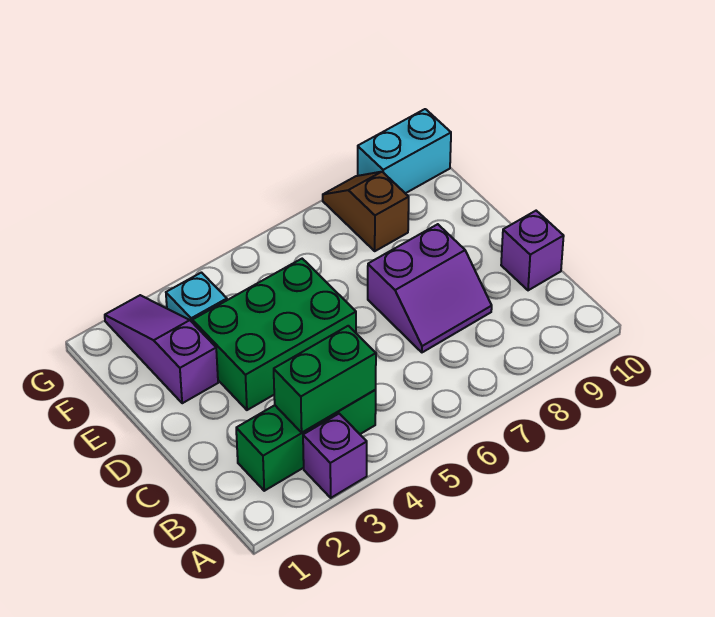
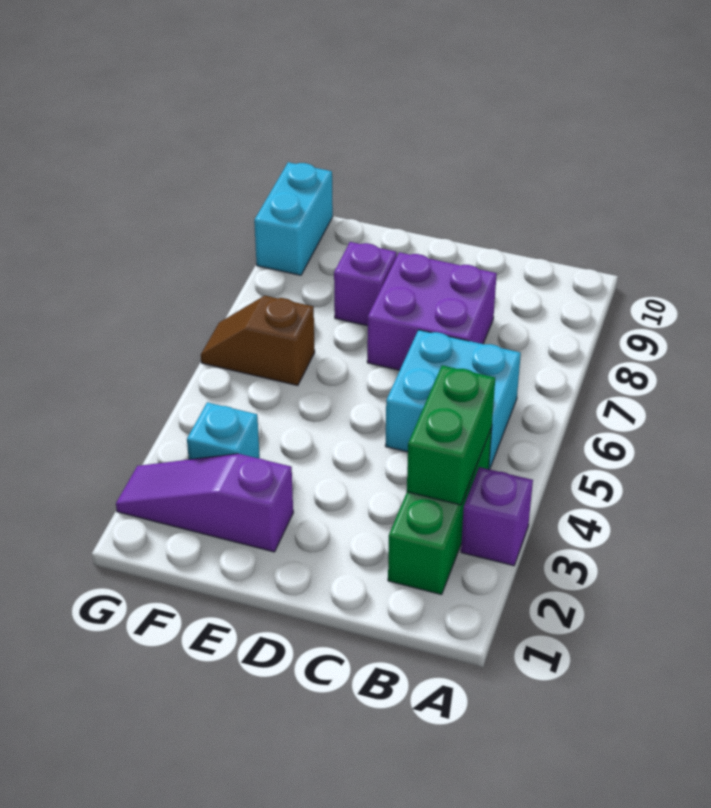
none -> cyan brick B5:C6 level 1
purple slope C7:D8 level 1 top D -> purple brick C7:D8 level 1
purple brick C10 level 1 -> purple brick E8 level 1
green brick D3:E5 level 1 -> none
brown slope F8:G8 level 1 top F -> brown slope F6:G6 level 1 top F

